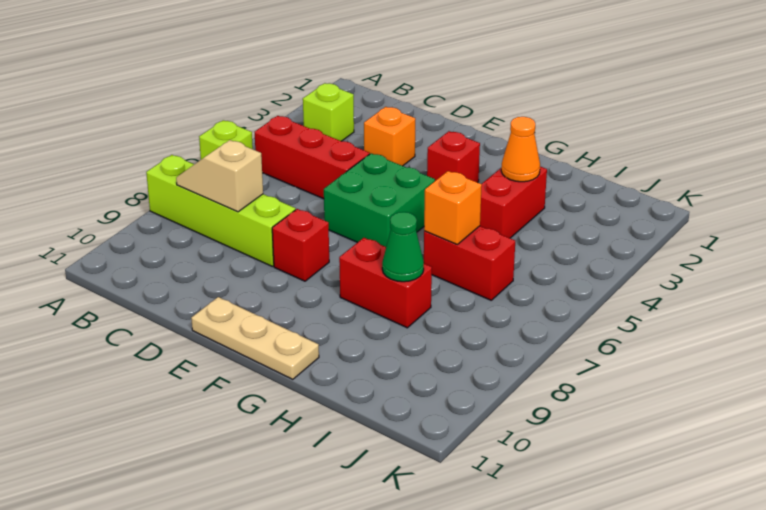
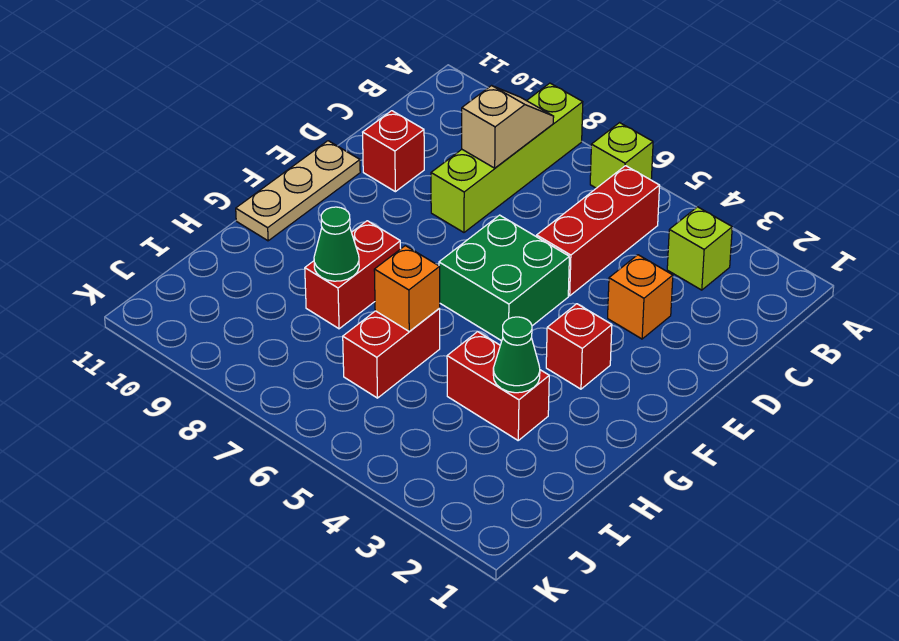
red brick E8 level 1 -> red brick D10 level 1
orange cone H3 level 2 -> green cone H3 level 2

